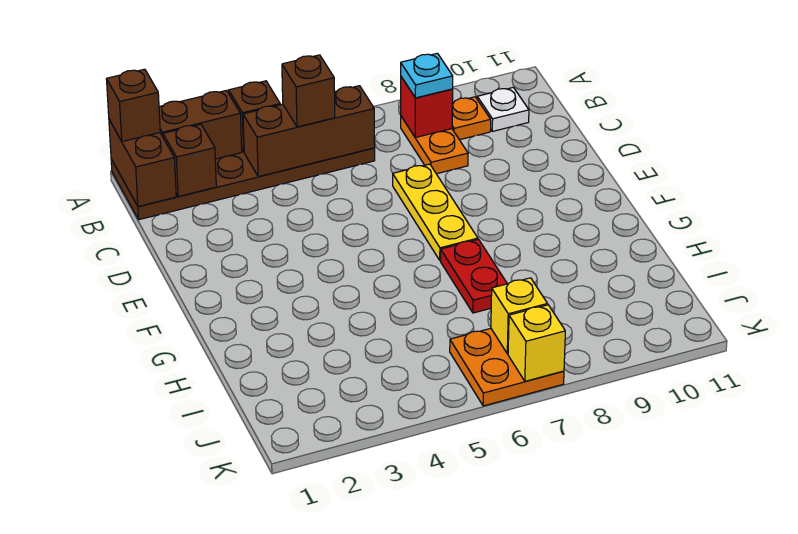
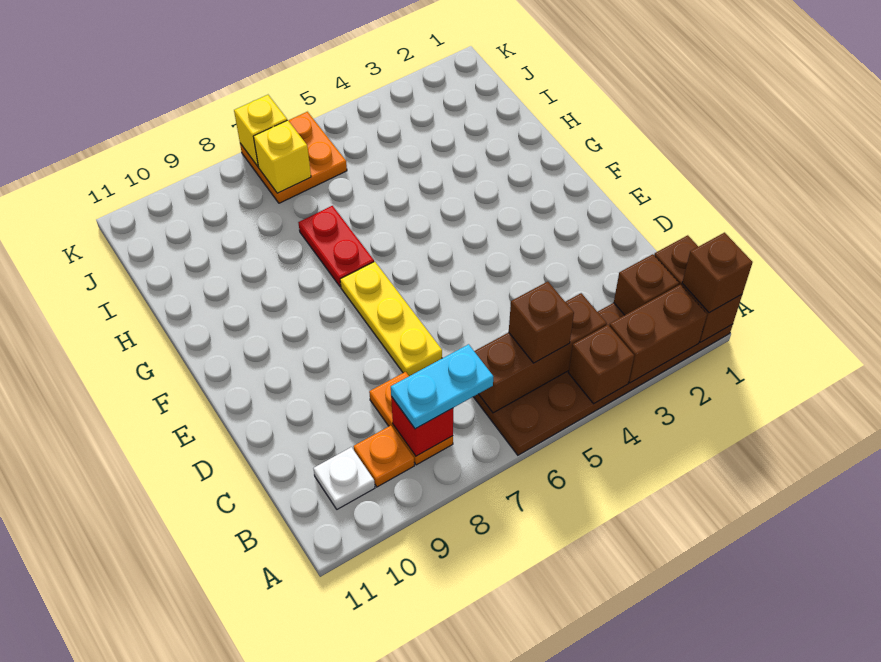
cyan plate B8 level 3 -> cyan plate B7:B8 level 3

